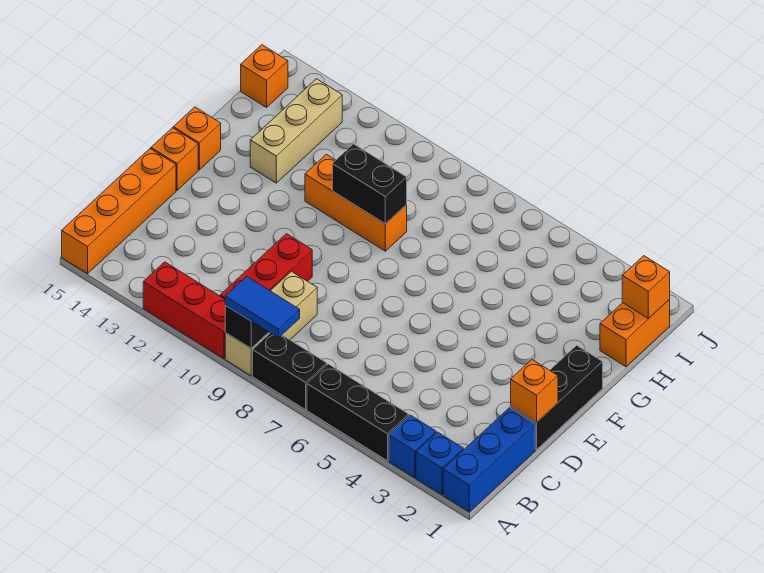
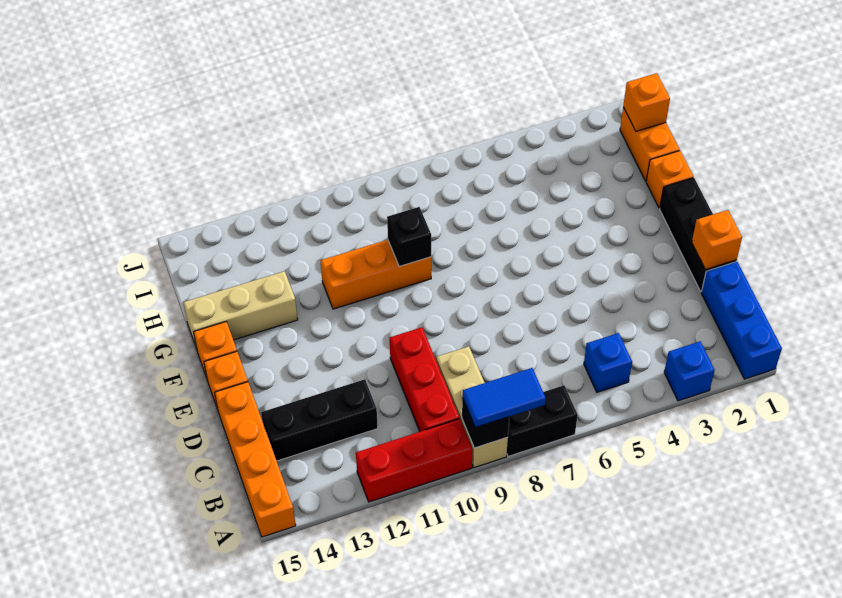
blue brick A2 level 1 -> blue brick B5 level 1
black brick A4:A6 level 1 -> black brick C12:C14 level 1
black brick G9:G10 level 2 -> black brick G9 level 2
tan brick G13:I13 level 1 -> tan brick G13:G15 level 1
orange brick I15 level 1 -> orange brick G1 level 1

